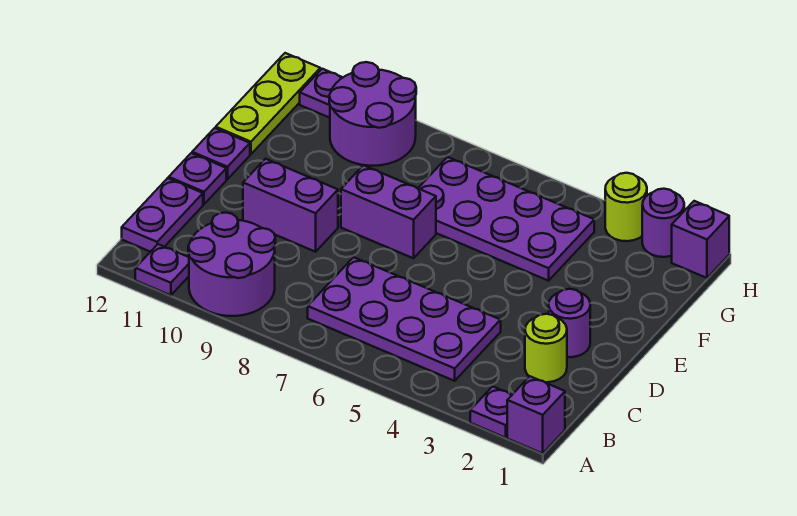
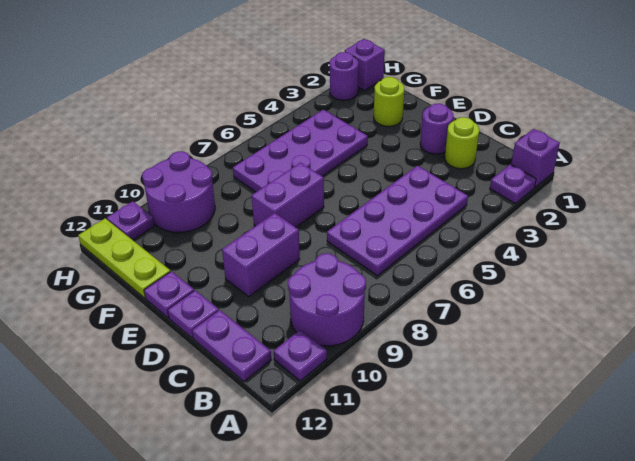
lime round brick H3 level 1 -> lime round brick F2 level 1

